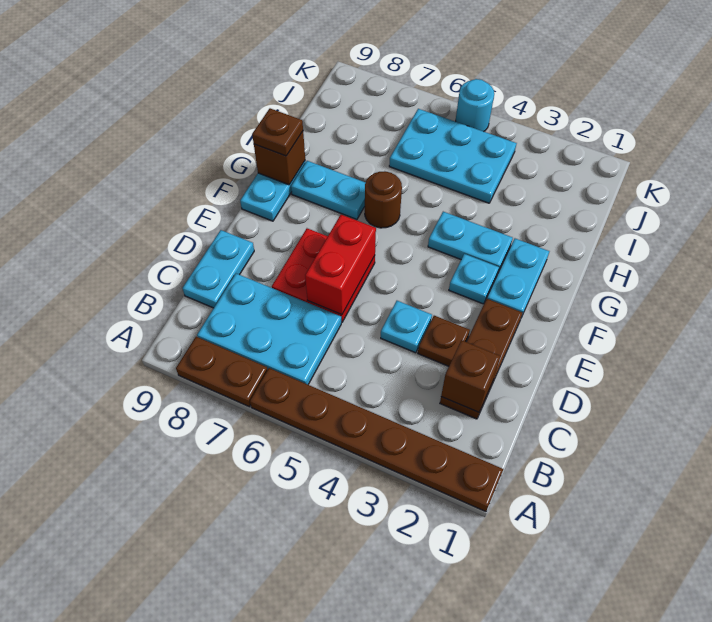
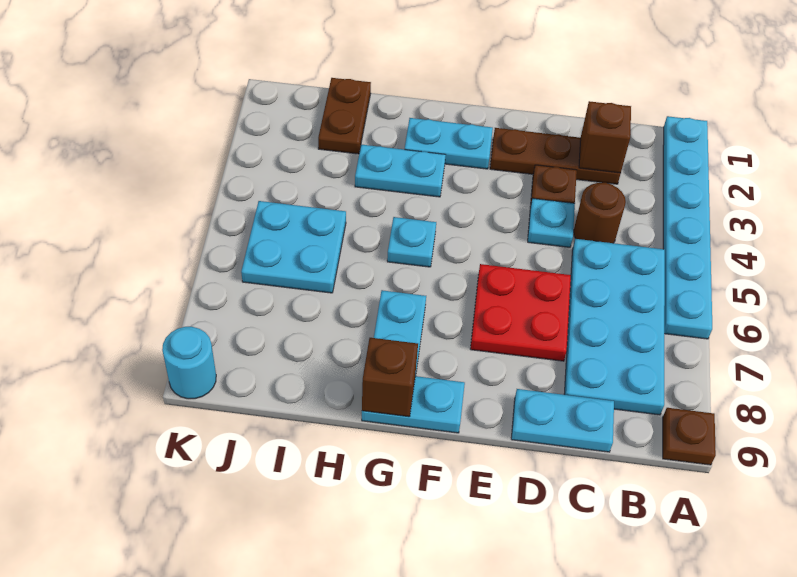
brown plate A1:A6 level 1 -> cyan plate A1:A6 level 1
brown plate A7:A8 level 1 -> brown plate I1:I2 level 1
cyan plate B6:C8 level 1 -> cyan plate B5:C8 level 1
red brick D6:E6 level 2 -> none
cyan plate F3 level 1 -> cyan plate G5 level 1
cyan plate G3:G4 level 1 -> cyan plate G3:H3 level 1
brown round brick G6 level 1 -> brown round brick C4 level 1
brown plate G9 level 3 -> brown plate A9 level 1
cyan plate I4:J6 level 1 -> cyan plate I5:J6 level 1
cyan round brick K5 level 1 -> cyan round brick K9 level 1

